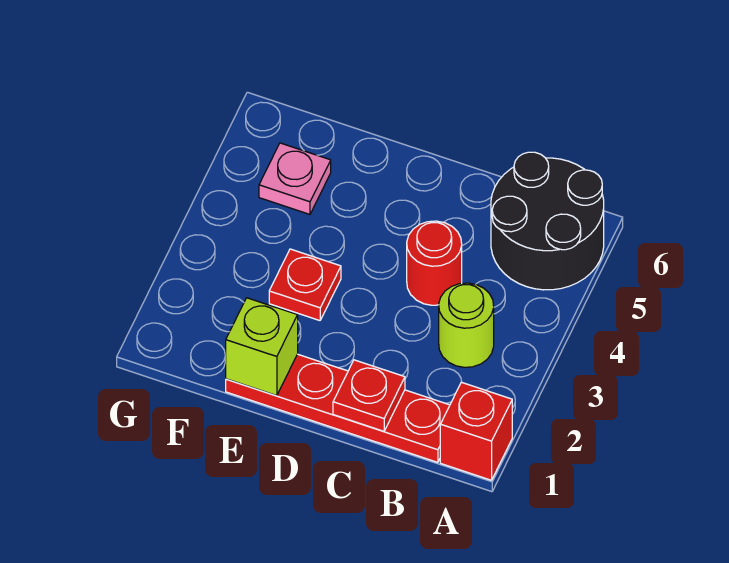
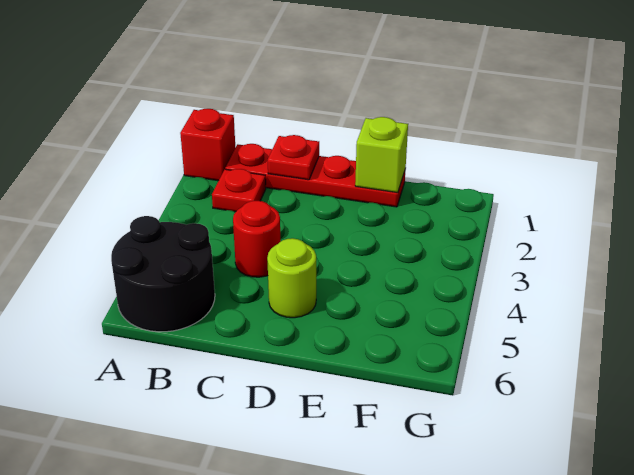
lime round brick B3 level 1 -> lime round brick D5 level 1
red plate E3 level 1 -> red plate B2 level 1
pink plate F5 level 1 -> none

